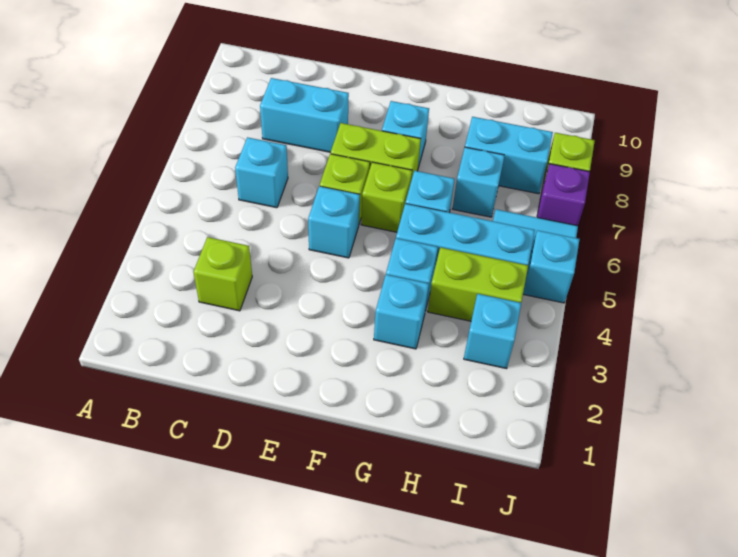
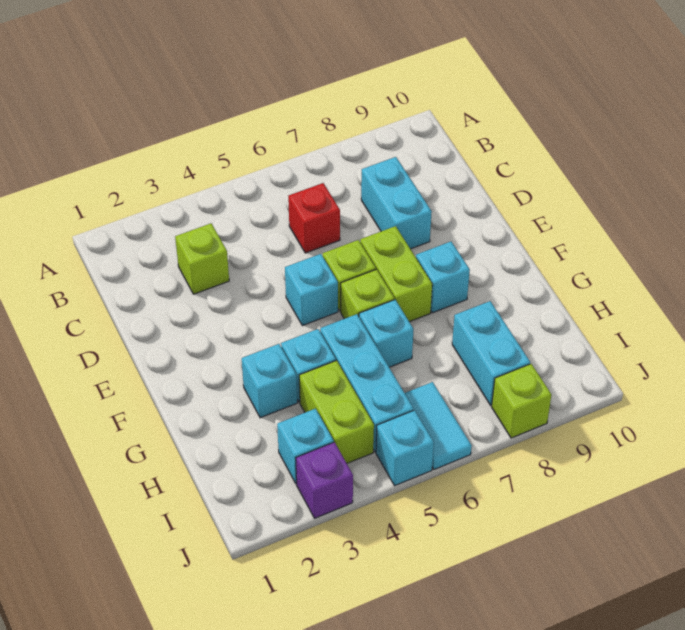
cyan brick C6 level 1 -> red brick C6 level 1
cyan brick H7 level 1 -> none
purple brick J7 level 1 -> purple brick J3 level 1

